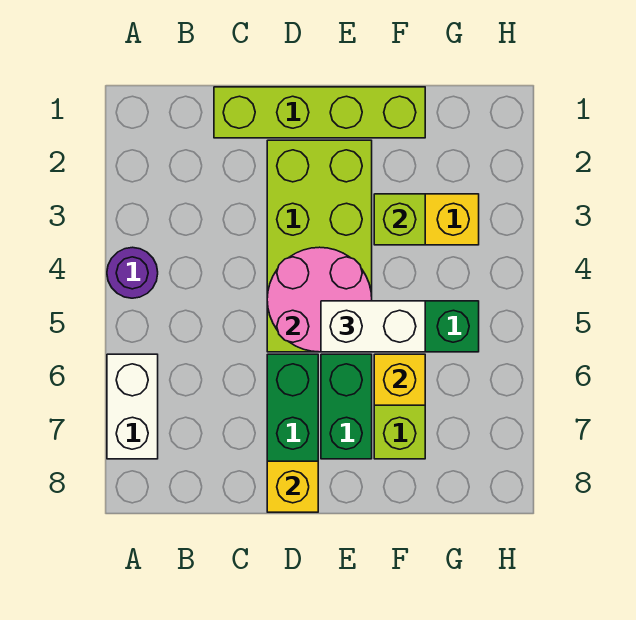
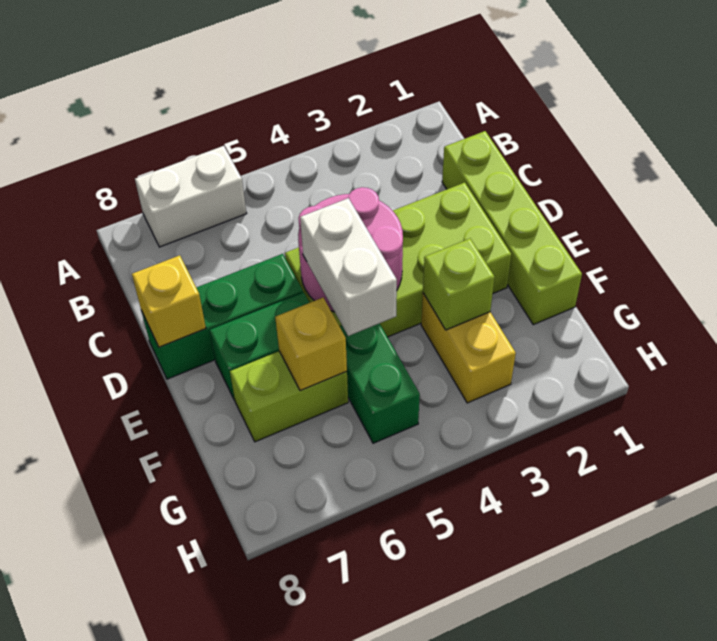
purple round brick A4 level 1 -> none

